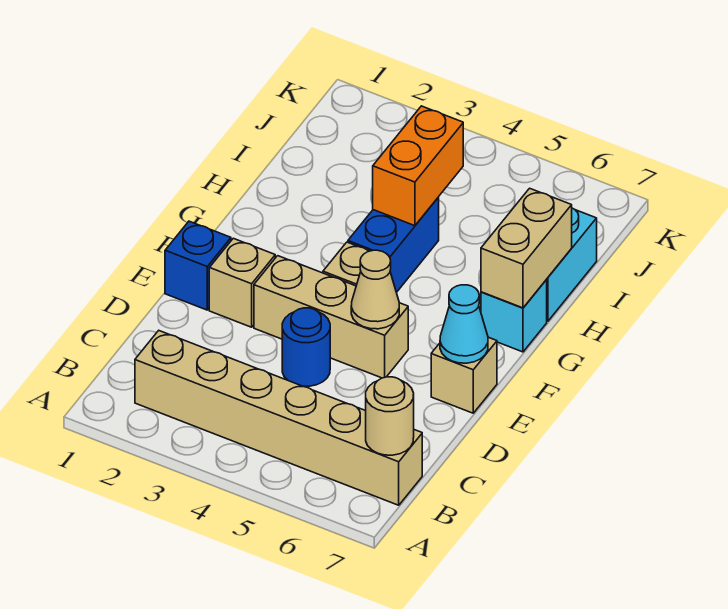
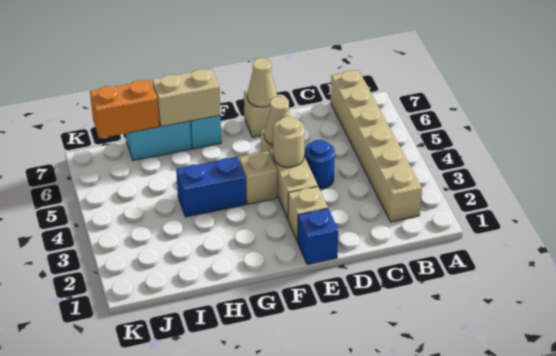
tan round brick B7 level 2 -> tan round brick E4 level 2
cyan cone E7 level 2 -> tan cone E7 level 2
orange brick H4:I4 level 2 -> orange brick I7:J7 level 2

